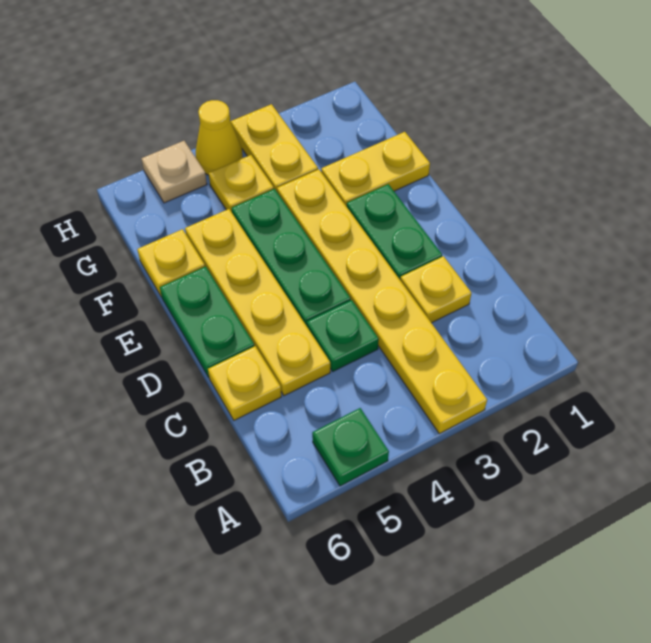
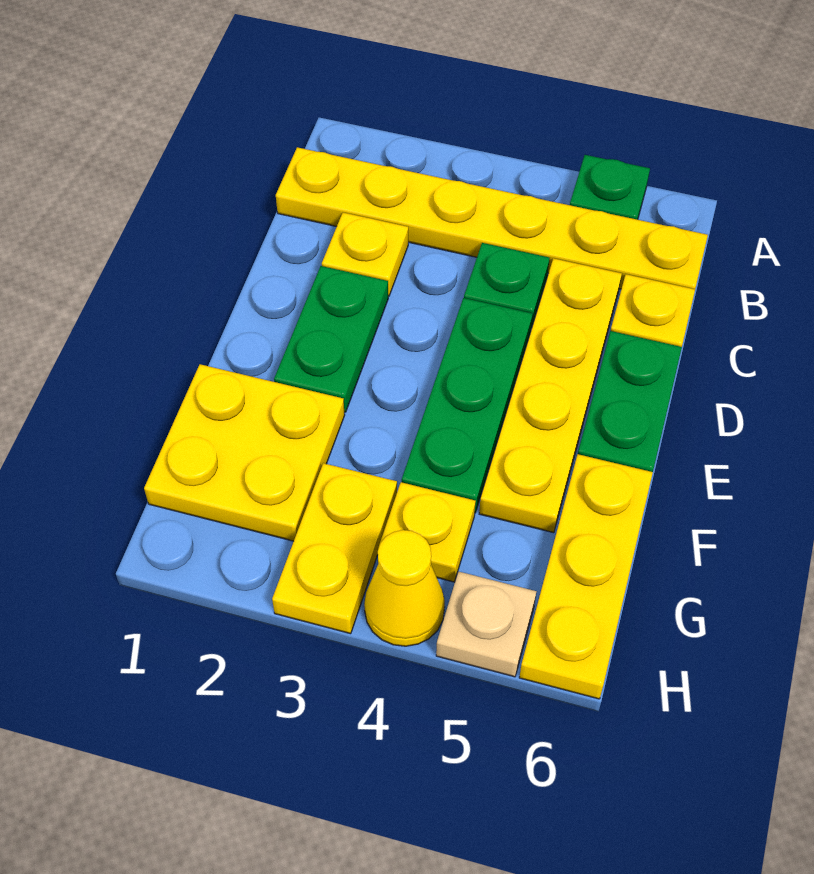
yellow plate A3:F3 level 1 -> yellow plate B1:B6 level 1
yellow plate F1:F2 level 1 -> yellow plate F1:G2 level 1
yellow plate F6 level 1 -> yellow plate F6:H6 level 1

